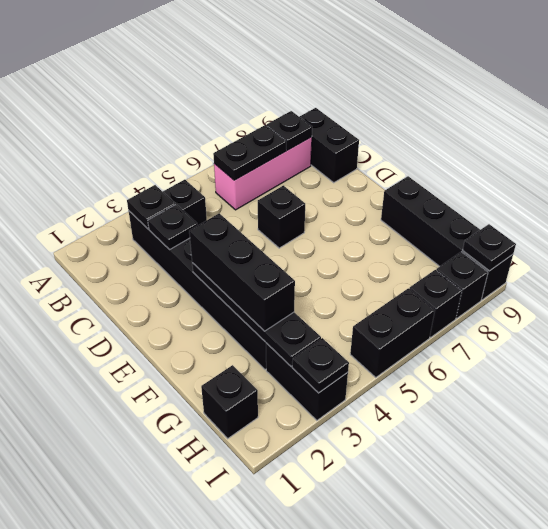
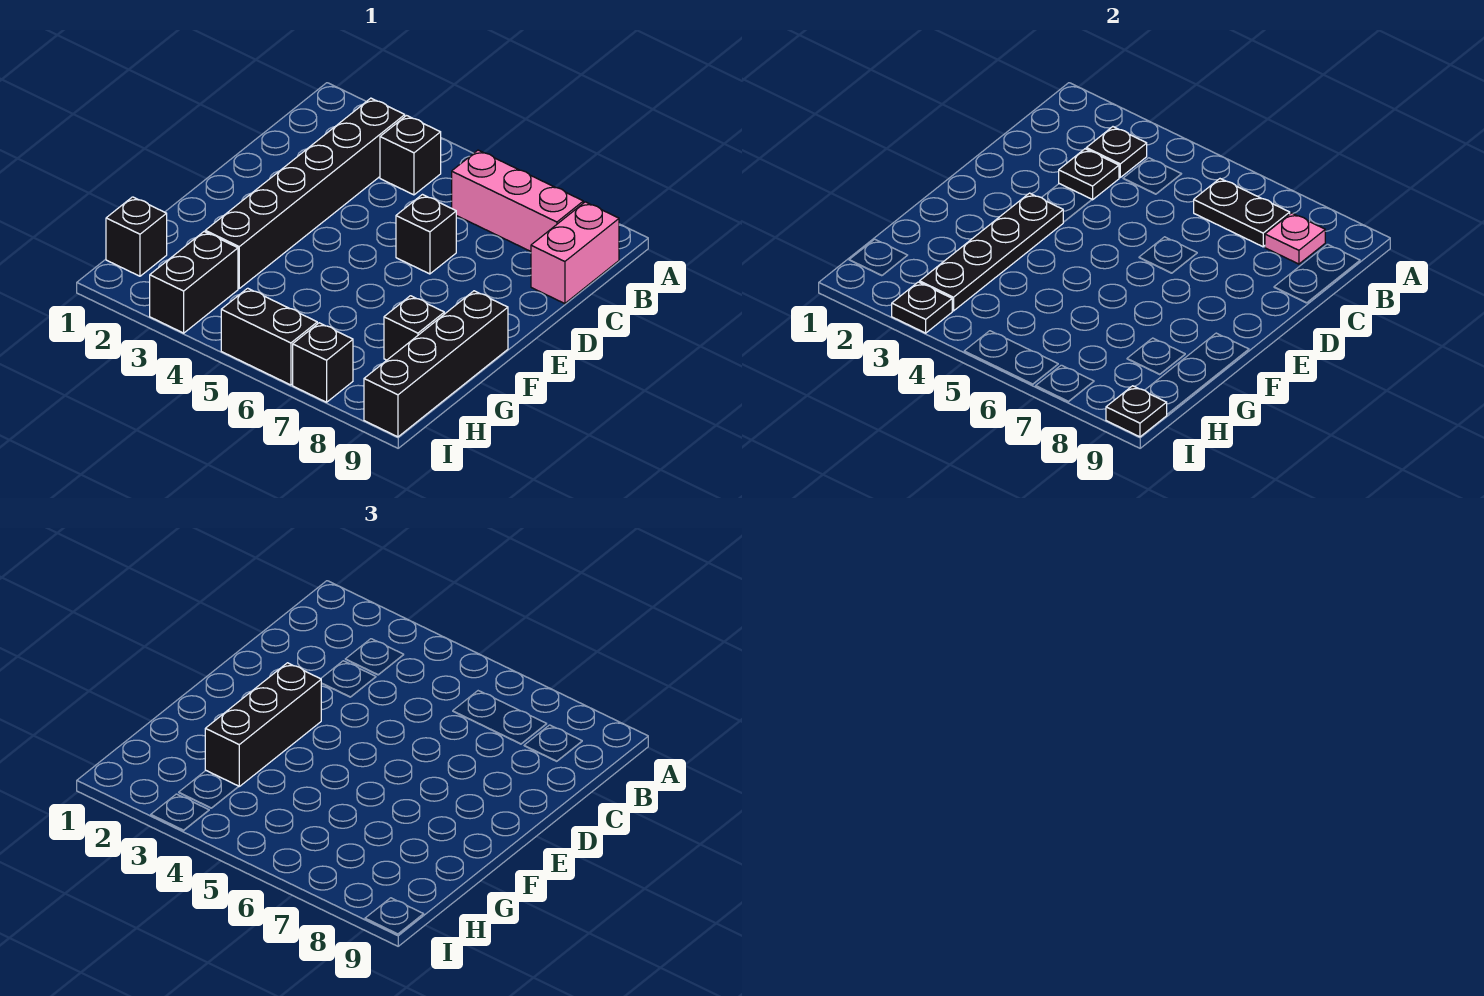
black plate B8 level 2 -> pink plate B8 level 2
black brick B9:C9 level 1 -> pink brick B9:C9 level 1
black brick I8 level 1 -> black brick G8 level 1

